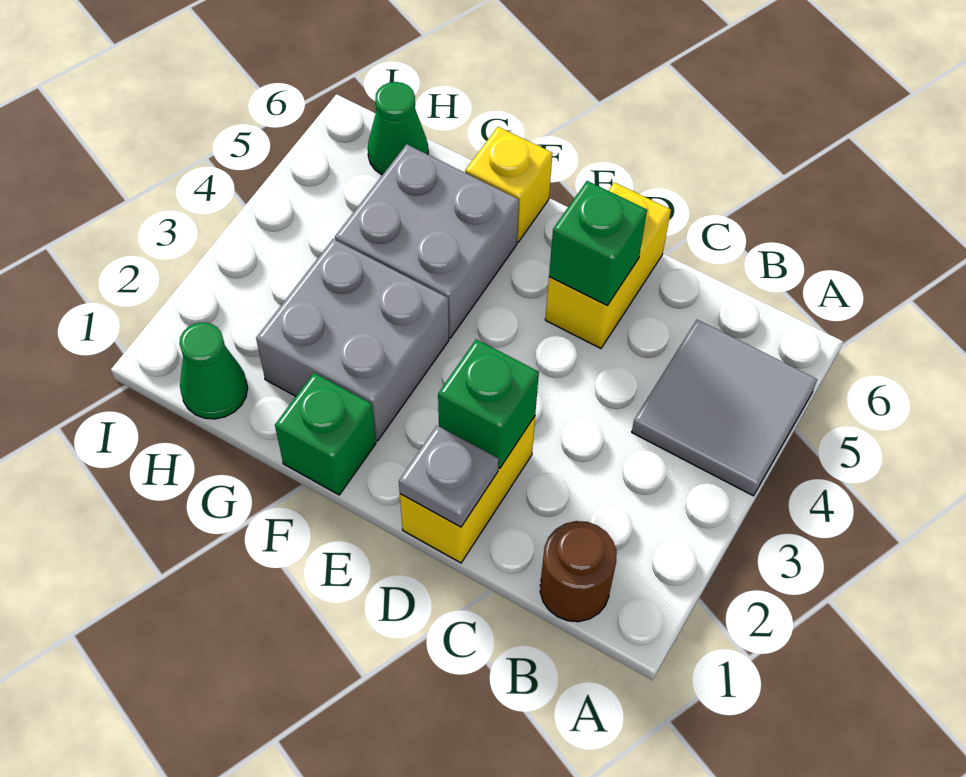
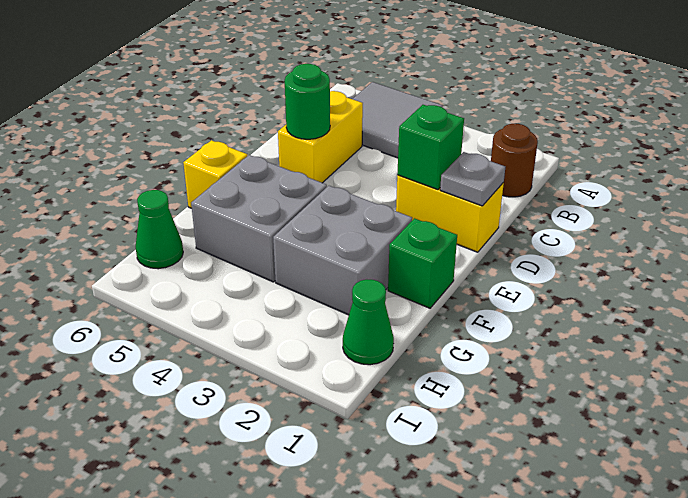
yellow brick D5:D6 level 1 -> yellow brick C5:D5 level 1
green brick D5 level 2 -> green round brick D5 level 2

